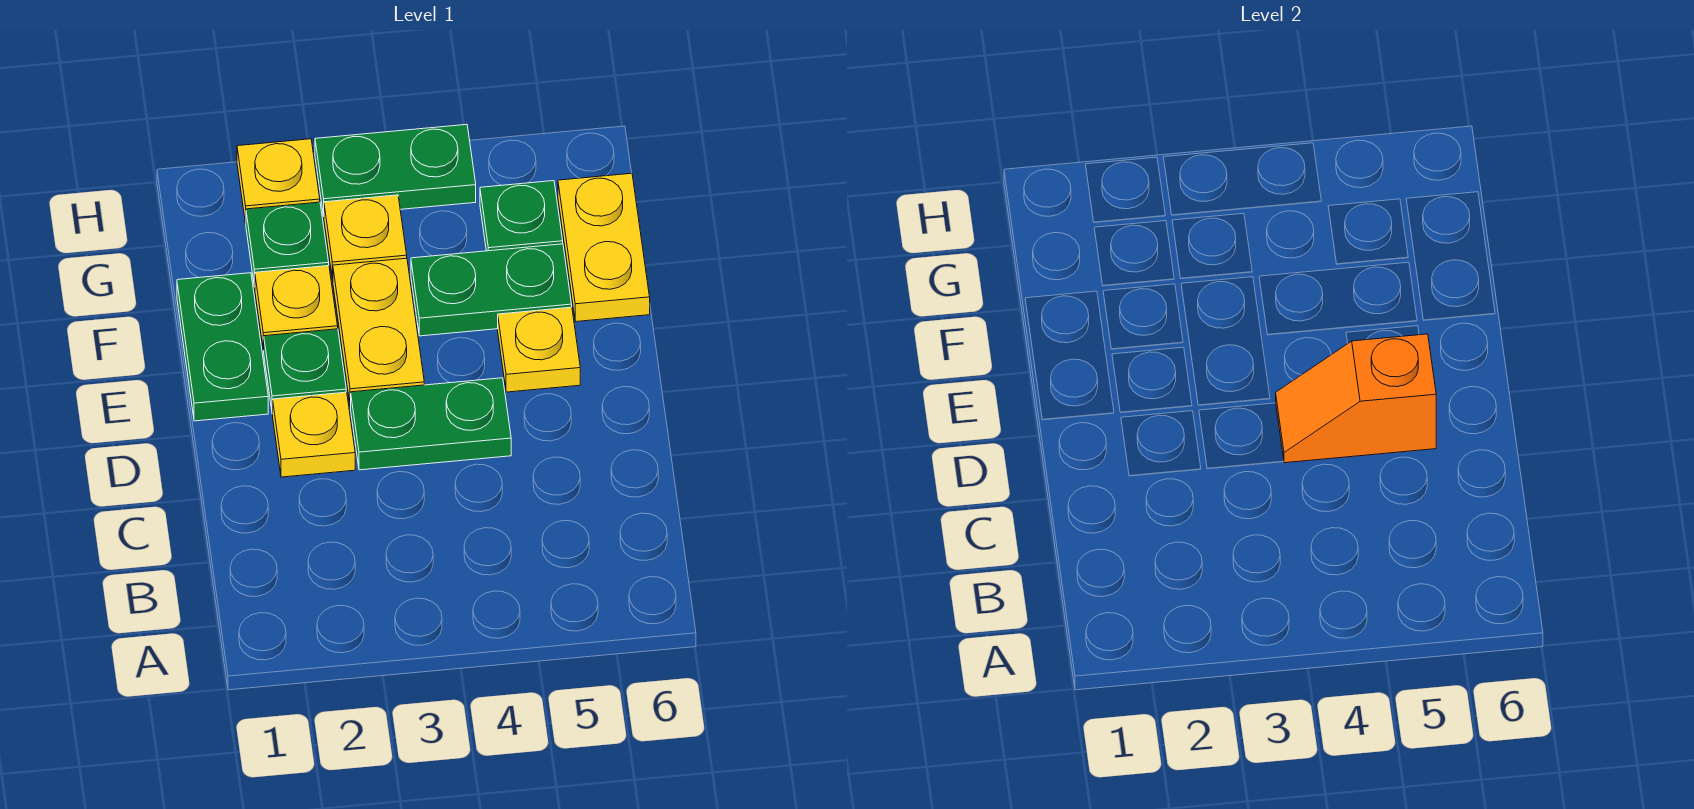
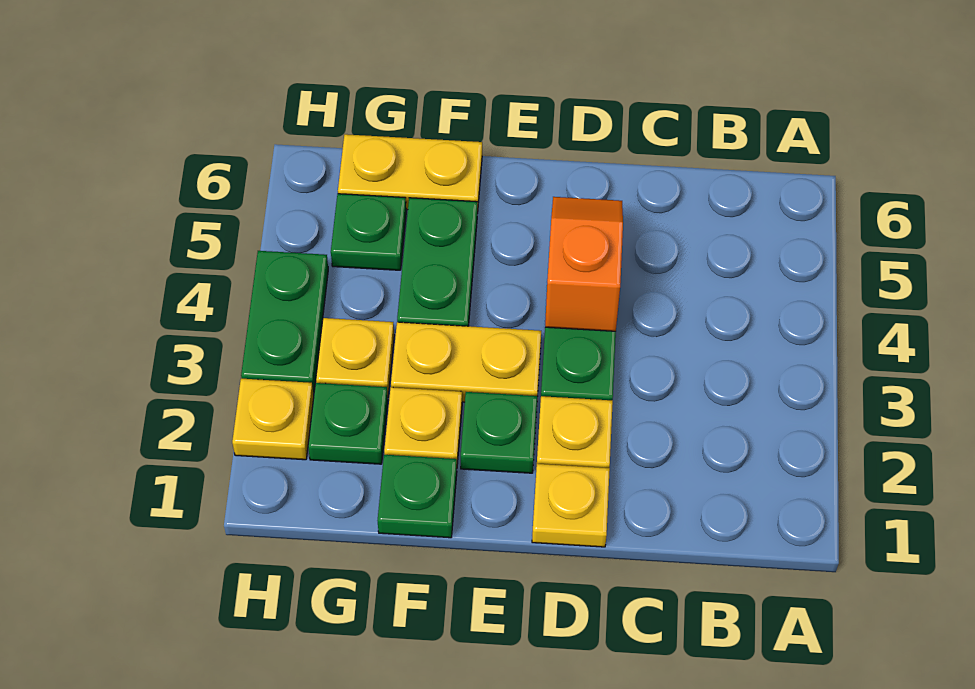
orange slope D4:D5 level 2 top 5 -> orange slope D4:D5 level 2 top 4
green plate E1:F1 level 1 -> green plate F1 level 1
yellow plate E5 level 1 -> yellow plate D1 level 1

